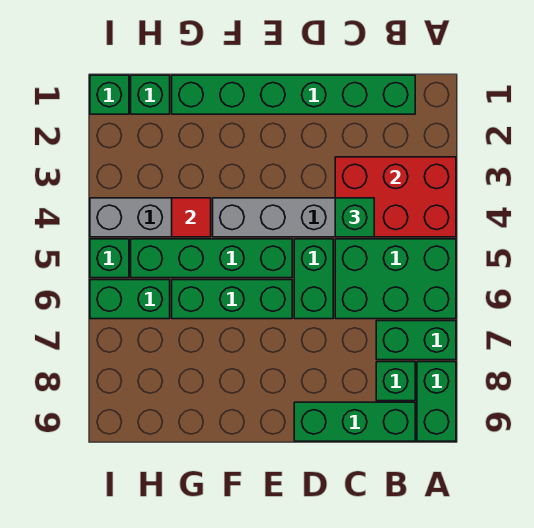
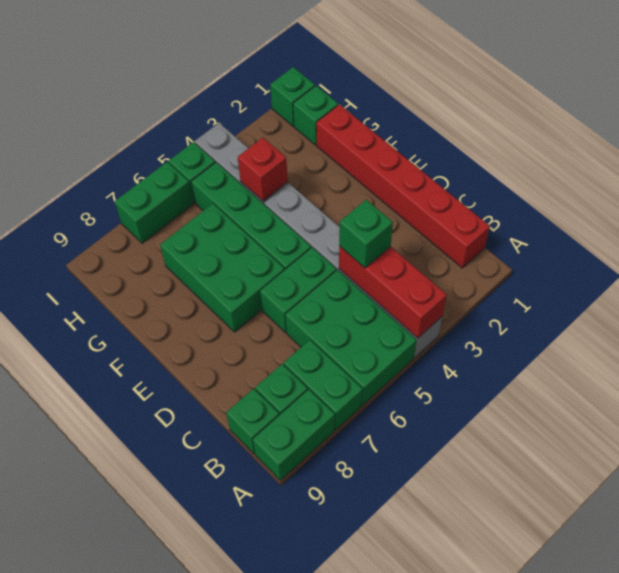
red brick A3:C4 level 2 -> red brick A4:C4 level 2
green brick B1:G1 level 1 -> red brick B1:G1 level 1
green brick B9:D9 level 1 -> green brick B9 level 1
green brick E6:G6 level 1 -> green brick E6:G7 level 1
red tile G4 level 2 -> red brick G4 level 2
green brick H6:I6 level 1 -> green brick I6:I7 level 1

